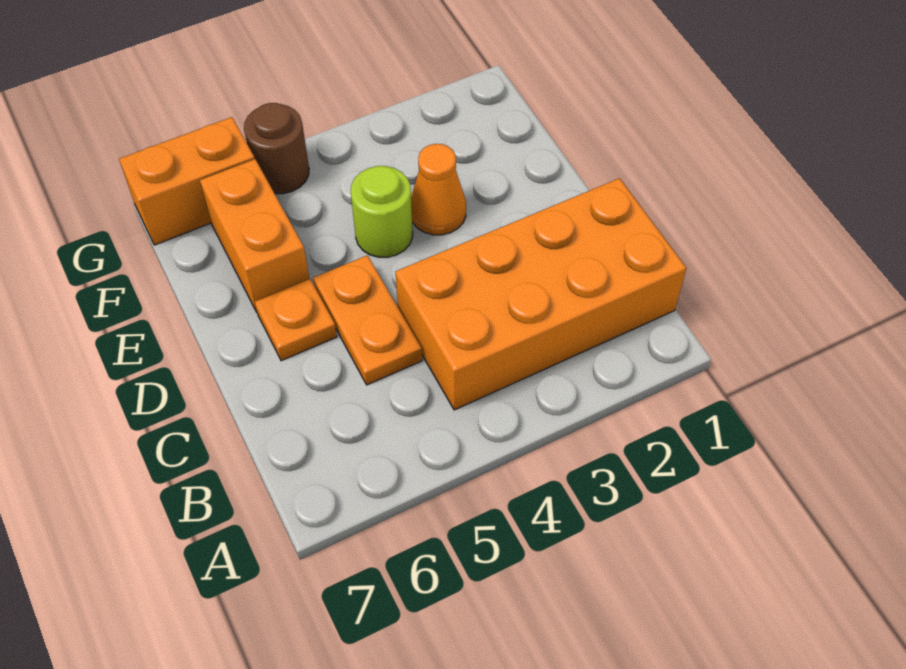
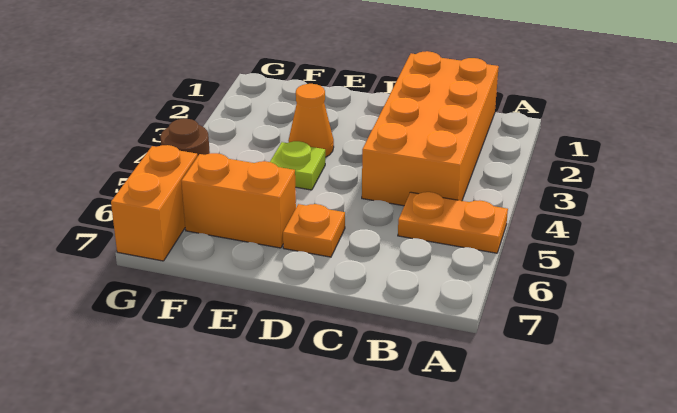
orange plate C5:D5 level 1 -> orange plate A5:B5 level 1
lime round brick E4 level 1 -> lime plate E4 level 1

